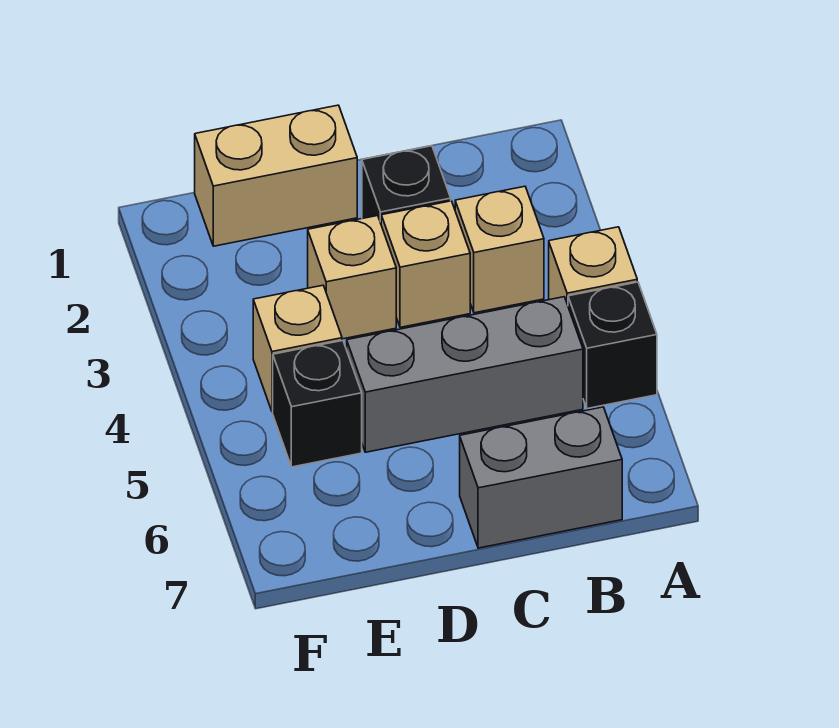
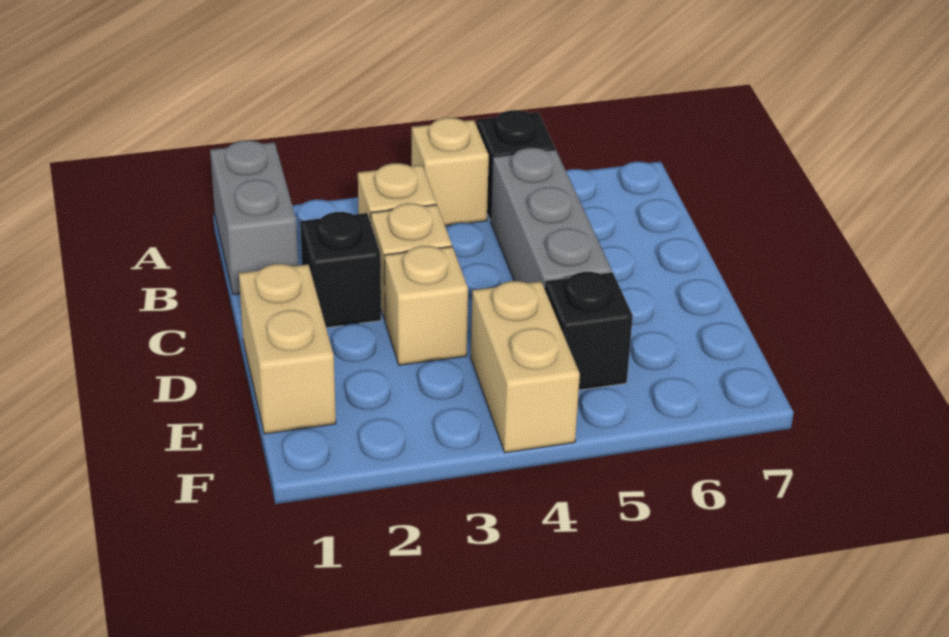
grey brick B7:C7 level 1 -> grey brick A1:B1 level 1
tan brick E4 level 1 -> tan brick E4:F4 level 1

